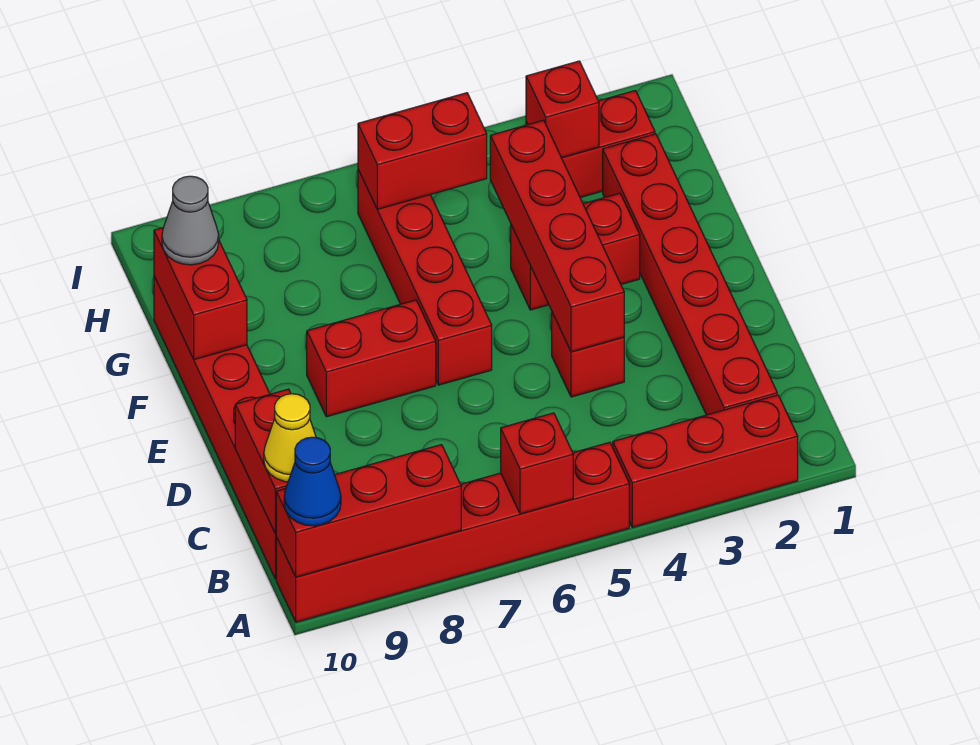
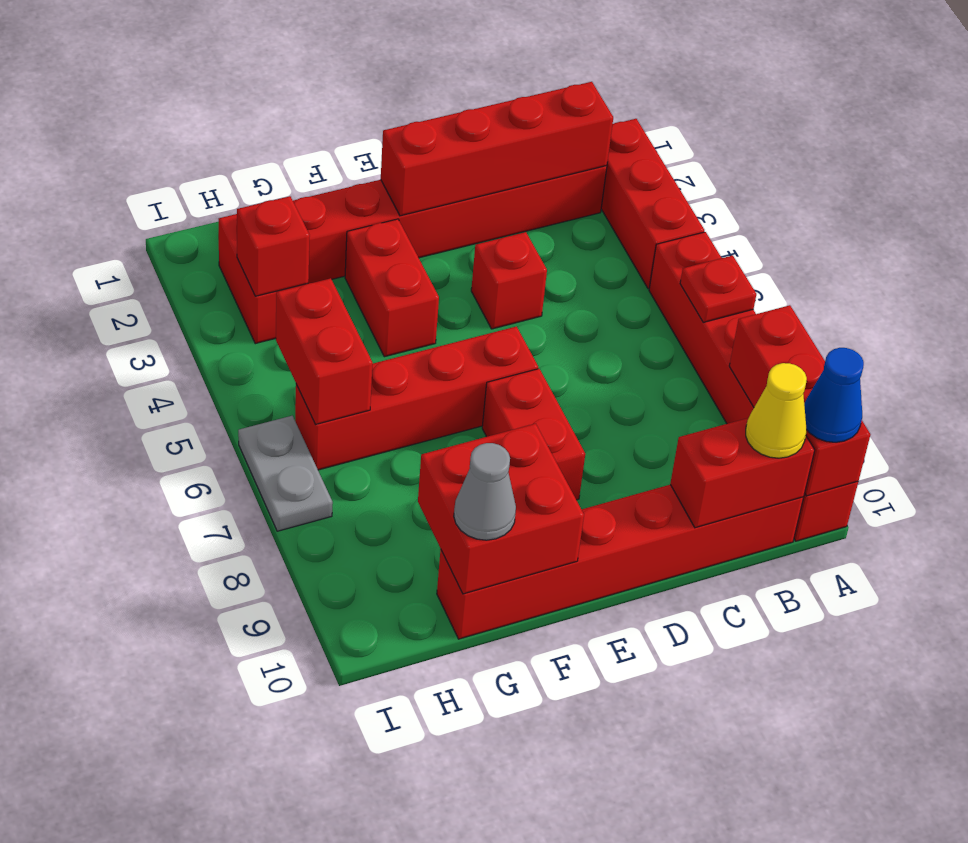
red brick A6 level 2 -> red plate A6 level 2
red brick D4:G4 level 2 -> red brick B2:E2 level 2
red brick F10:G10 level 2 -> red brick F9:G10 level 2
none -> grey plate I6:I7 level 1

